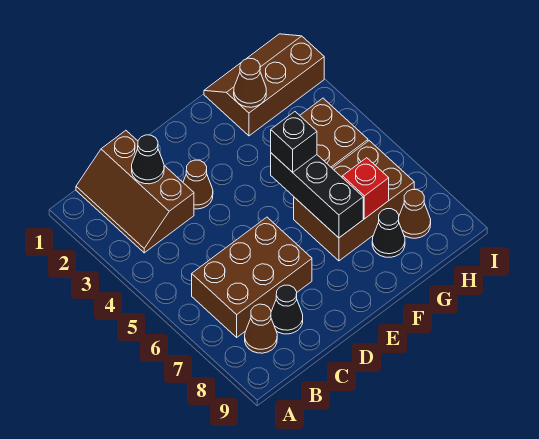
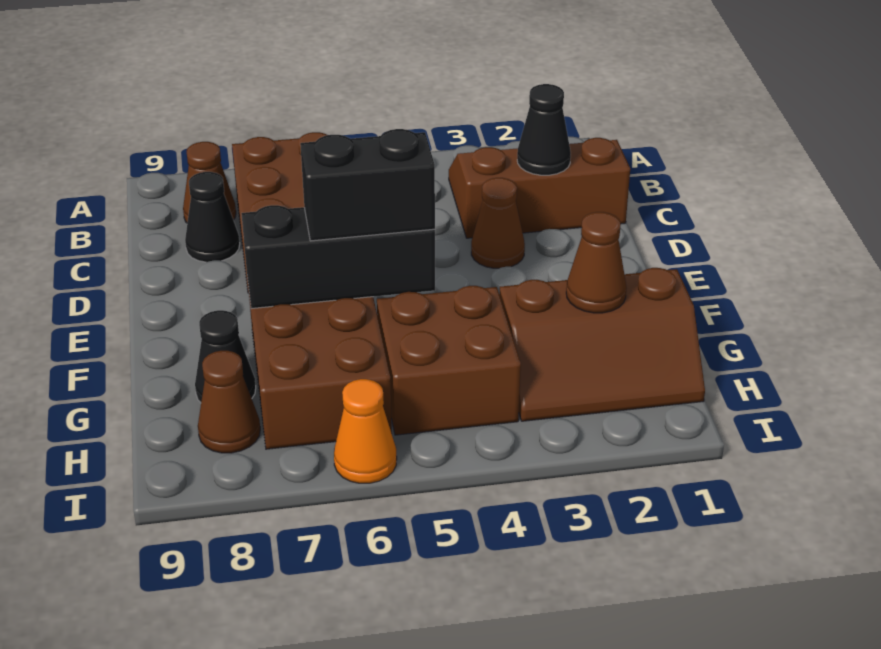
black brick F5 level 3 -> black brick F5:F6 level 3
brown slope G1:I2 level 1 top 2 -> brown slope G1:H3 level 1 top G
red brick G7 level 2 -> none
none -> orange cone I6 level 1

